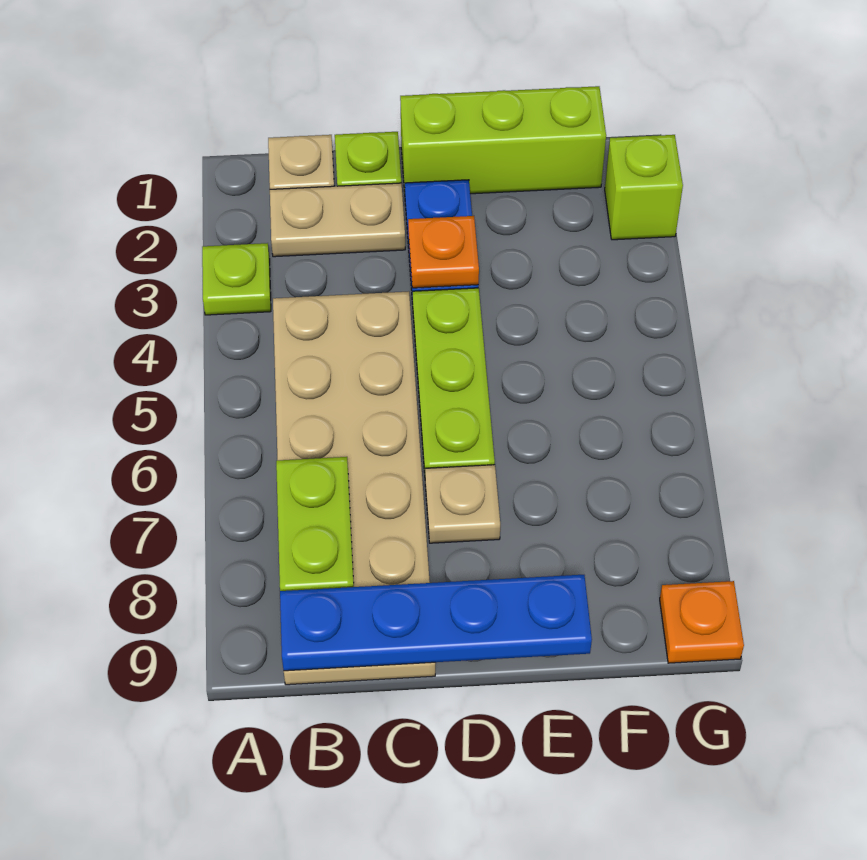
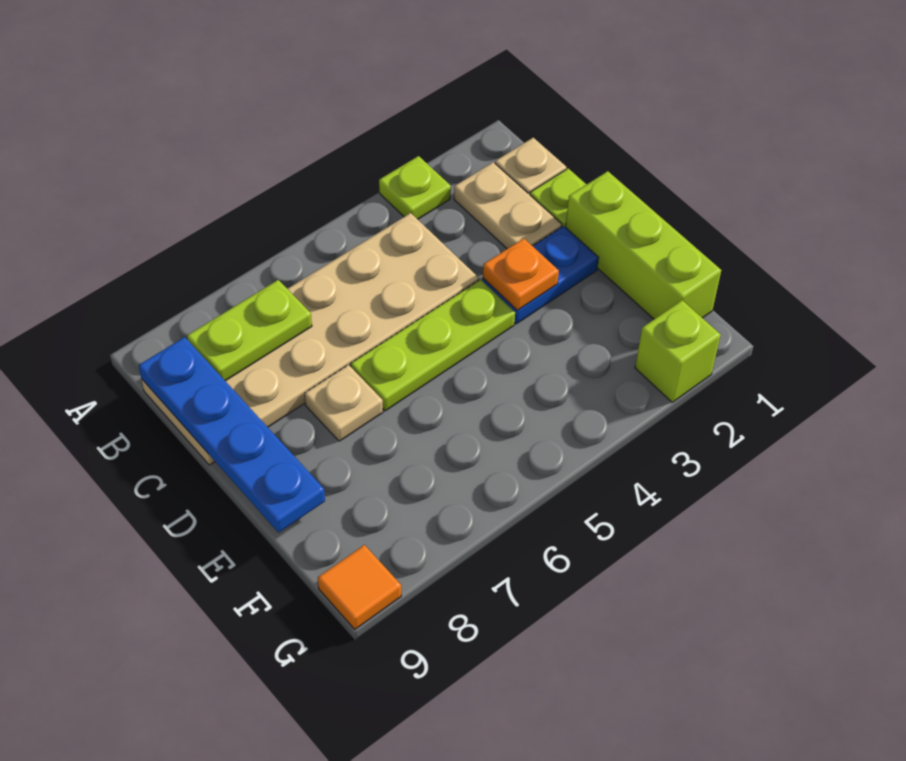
orange plate G9 level 1 -> orange tile G9 level 1

